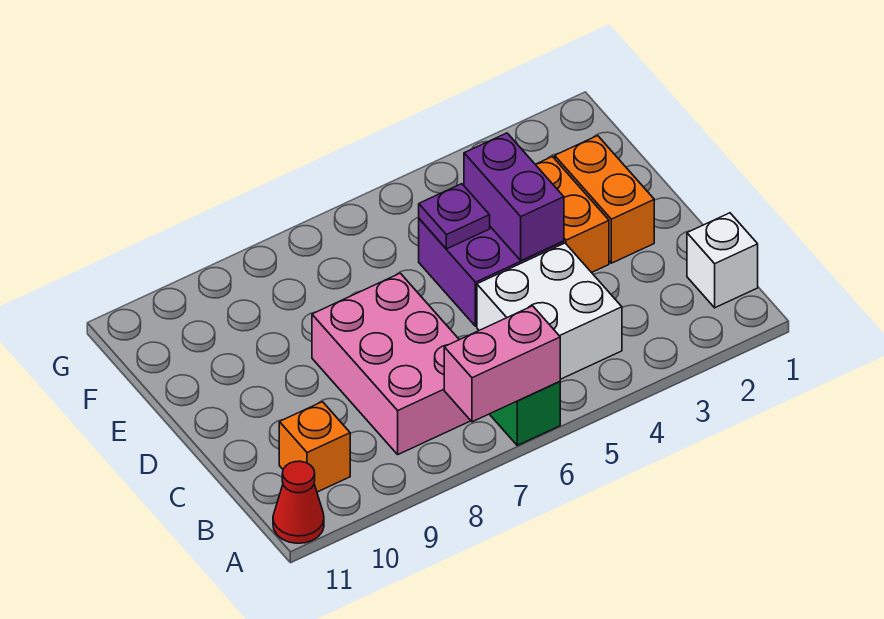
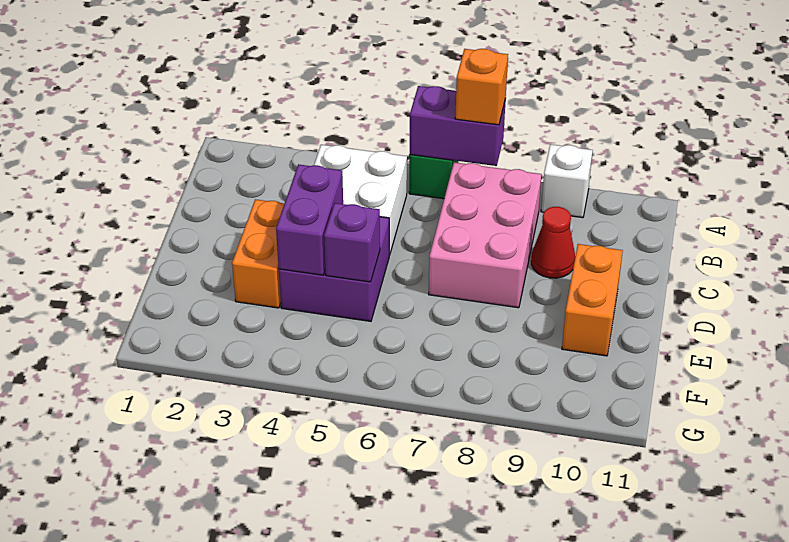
pink brick A6:A7 level 2 -> purple brick A6:A7 level 2
red cone A11 level 1 -> red cone C9 level 1
white brick B1 level 1 -> white brick A9 level 1
orange brick B10 level 1 -> orange brick A7 level 3
orange brick D2:E2 level 1 -> orange brick D10:E10 level 1
purple plate E5 level 2 -> purple brick E5 level 2

